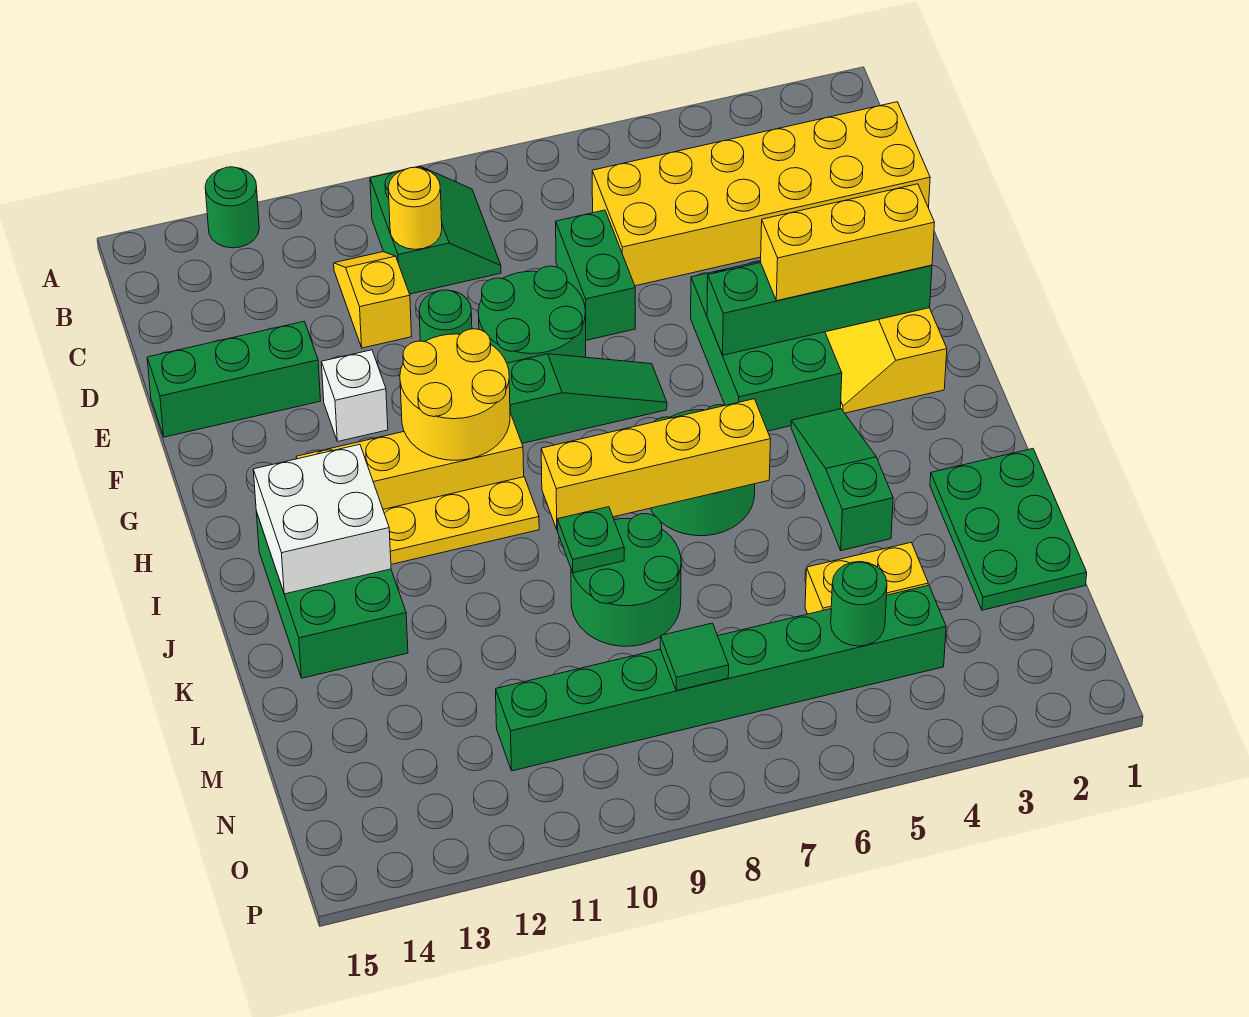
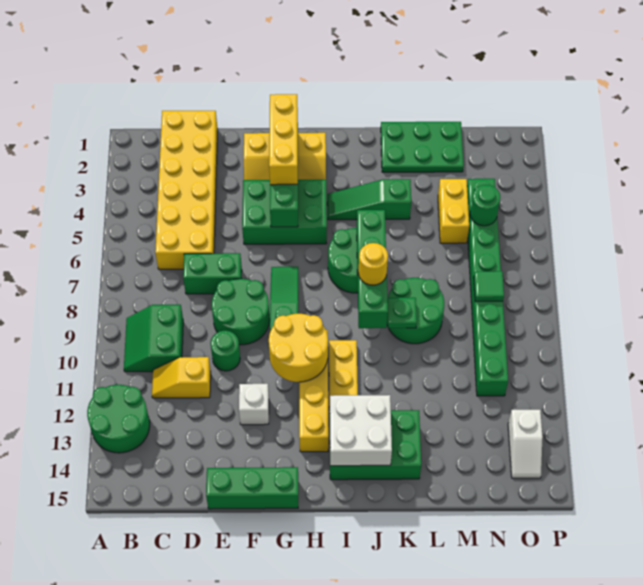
green round brick A13 level 1 -> green round brick A12:B13 level 1
green slope B9:C10 level 1 top 10 -> green slope B9:C10 level 1 top C
yellow round brick C10 level 2 -> yellow round brick J8 level 3
green brick E13:E15 level 1 -> green brick E15:G15 level 1
yellow brick J6:J9 level 2 -> green brick J6:J9 level 2
none -> white slope O13:O14 level 1 top 13

